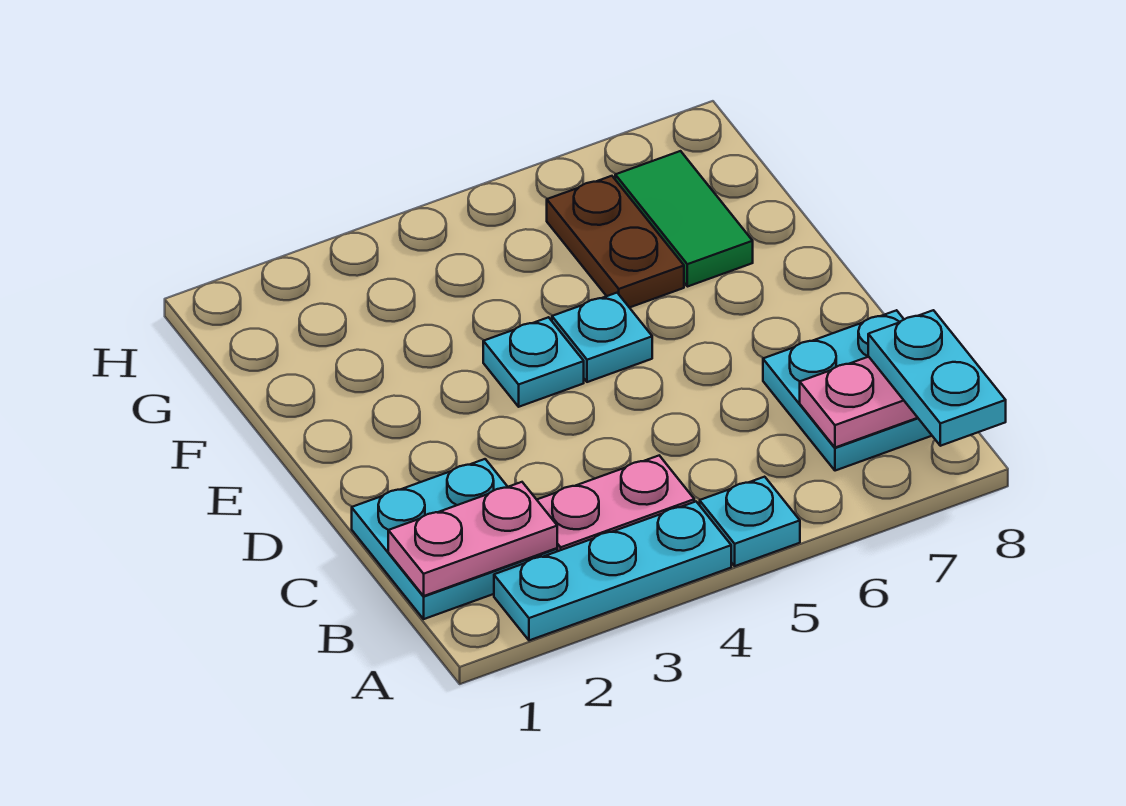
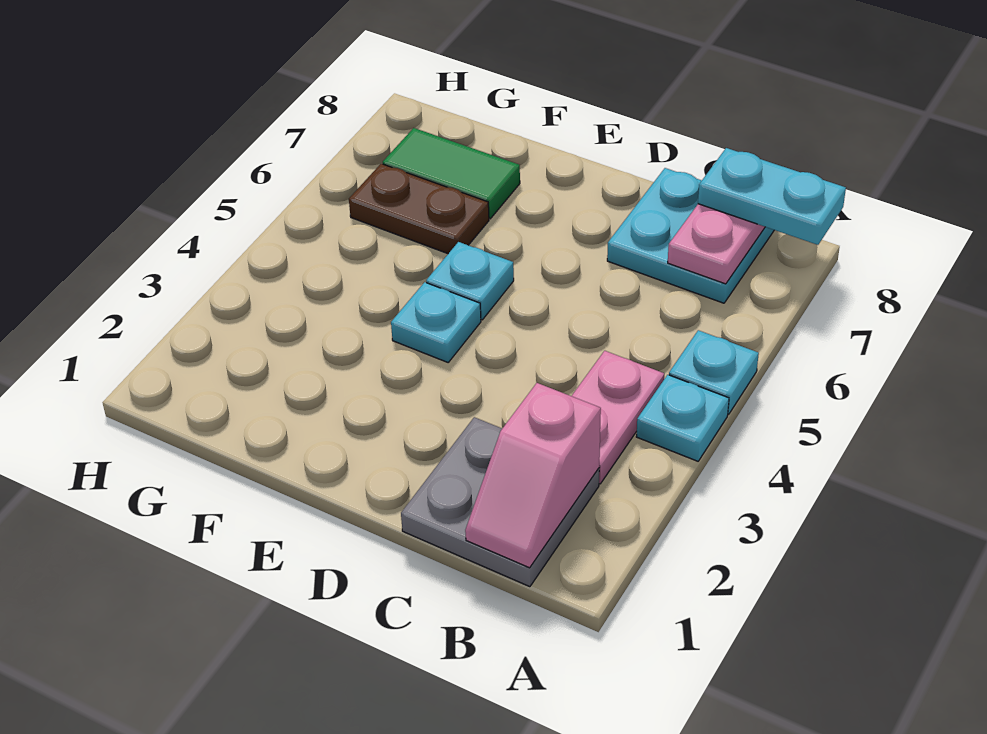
cyan plate A2:A4 level 1 -> cyan plate A4 level 1
cyan plate B1:C2 level 1 -> grey plate B1:C2 level 1
pink plate B1:B2 level 2 -> pink slope B1:B2 level 2 top 2

